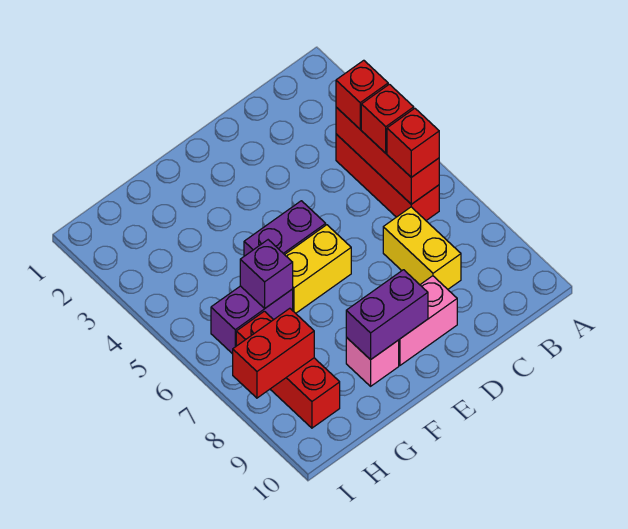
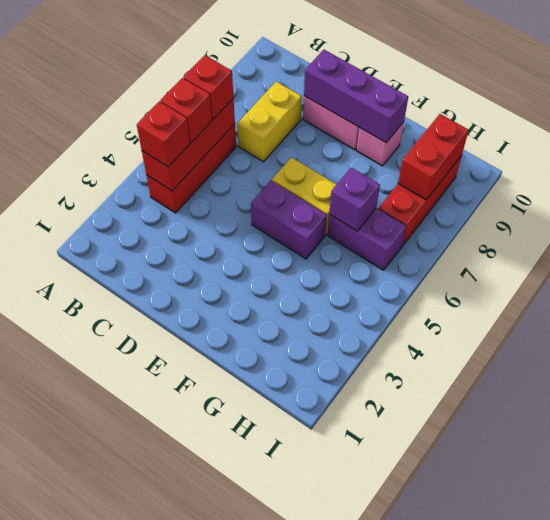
purple brick E9:F9 level 2 -> purple brick D9:F9 level 2
red brick H8:I8 level 2 -> red brick H8:H9 level 2

